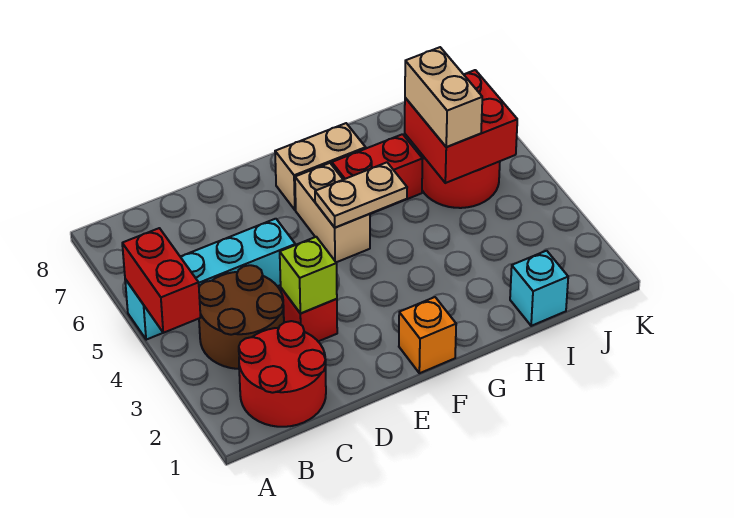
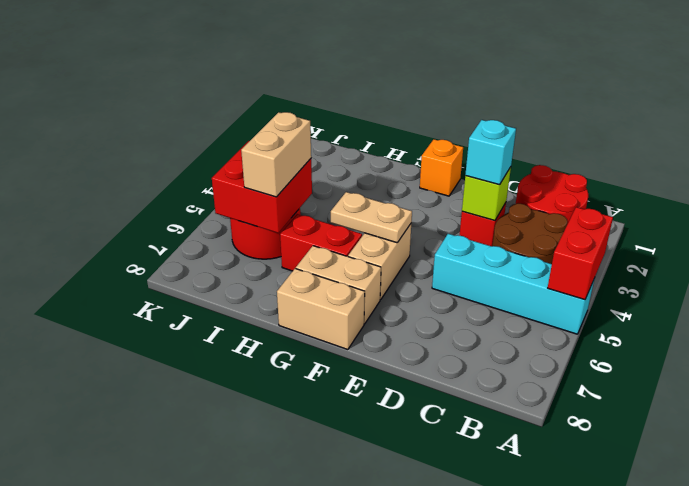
none -> tan brick F8:G8 level 1
cyan brick I1 level 1 -> cyan brick D3 level 3

